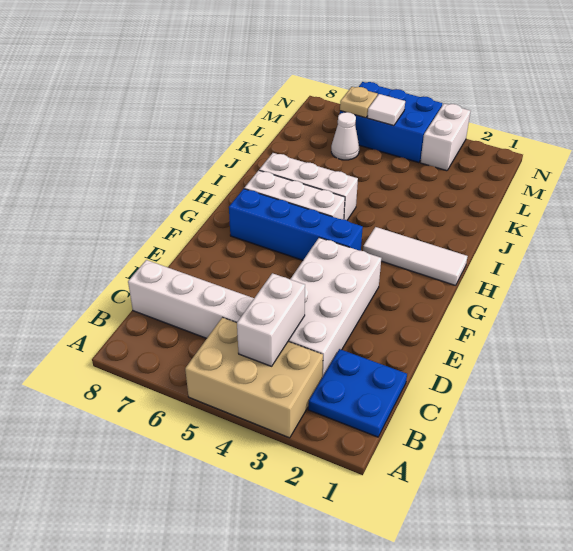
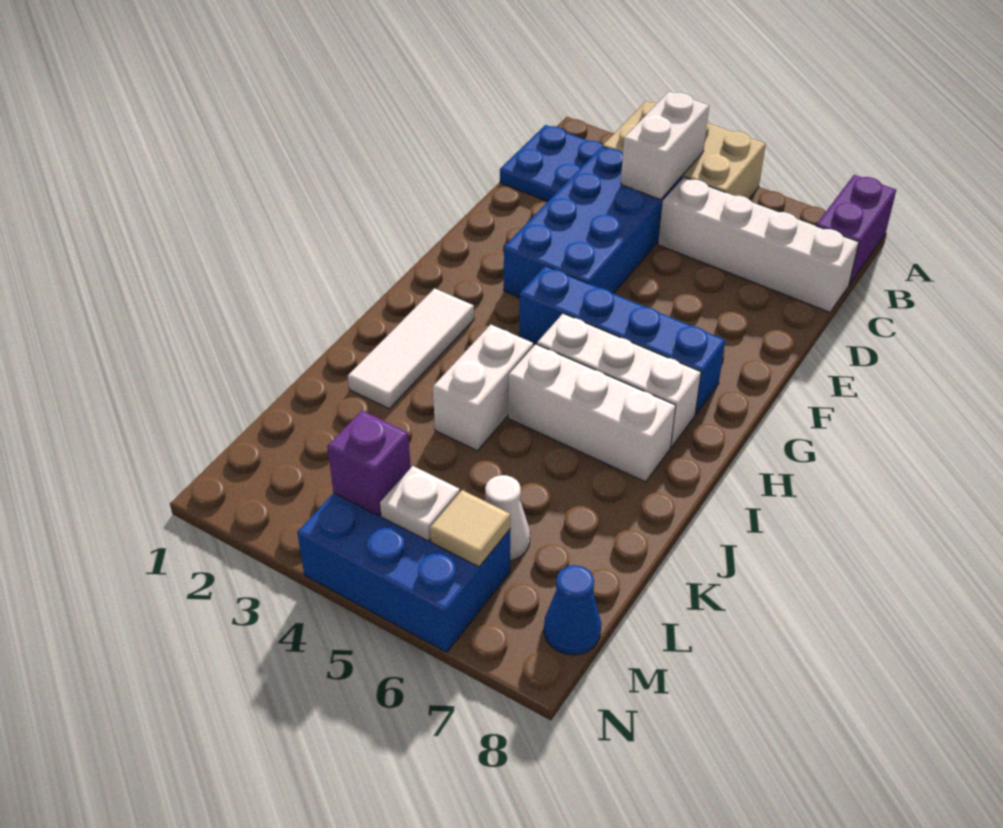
none -> purple brick A8:B8 level 1
white brick C3:F4 level 1 -> blue brick C3:F4 level 1
white tile H1:H3 level 1 -> white tile H2:J2 level 1
white brick M3:N3 level 1 -> white brick I4:J4 level 1
none -> purple brick M4 level 2
white tile M5 level 2 -> white plate M5 level 2
tan plate M6 level 2 -> tan tile M6 level 2
none -> blue cone M8 level 1

